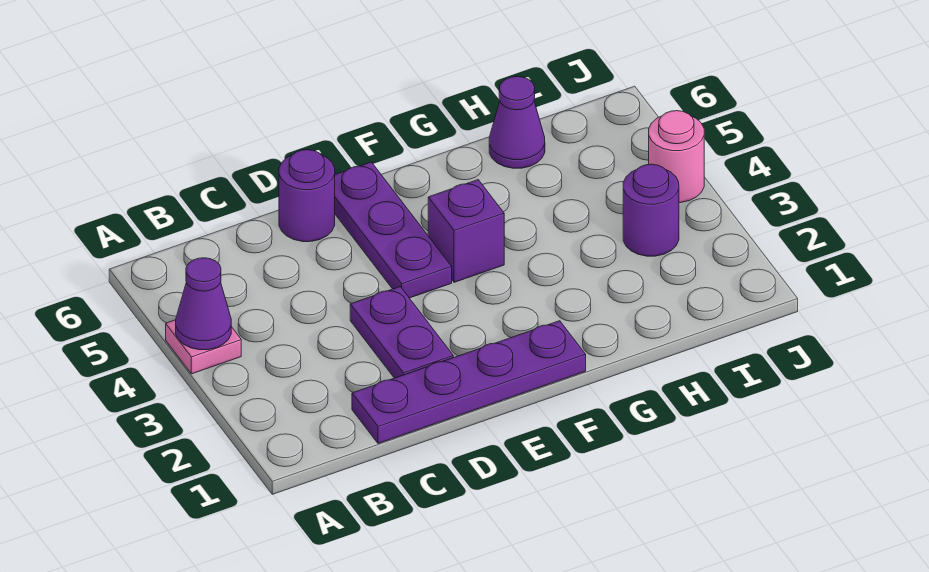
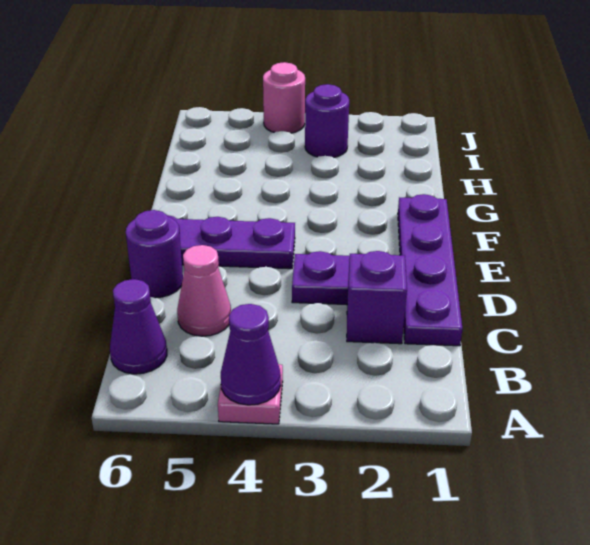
none -> pink cone C5 level 1
purple brick F4 level 1 -> purple brick C2 level 1
purple cone H6 level 1 -> purple cone B6 level 1

